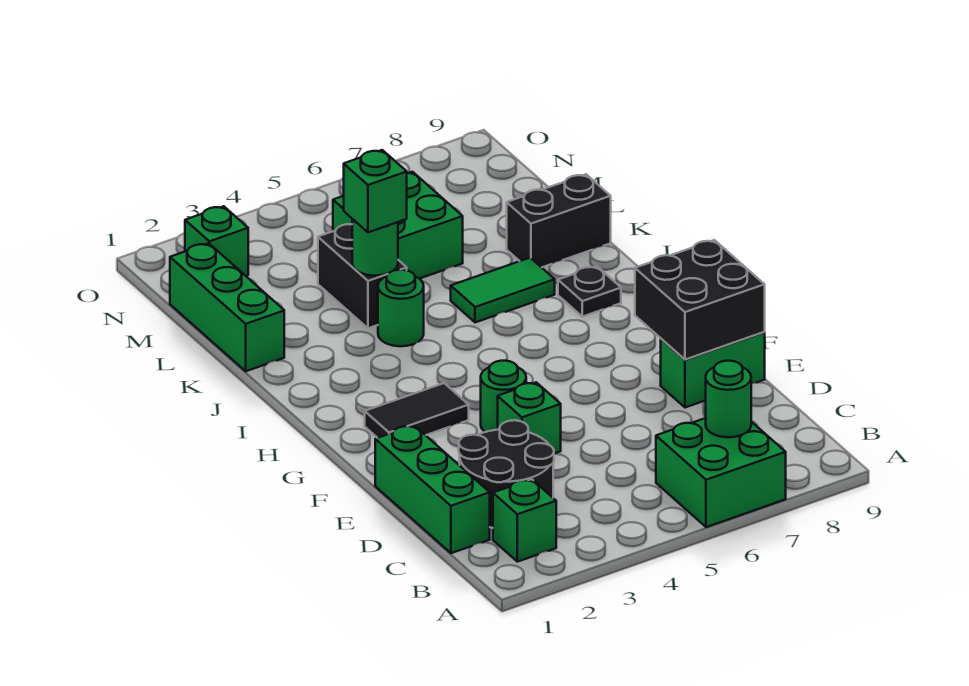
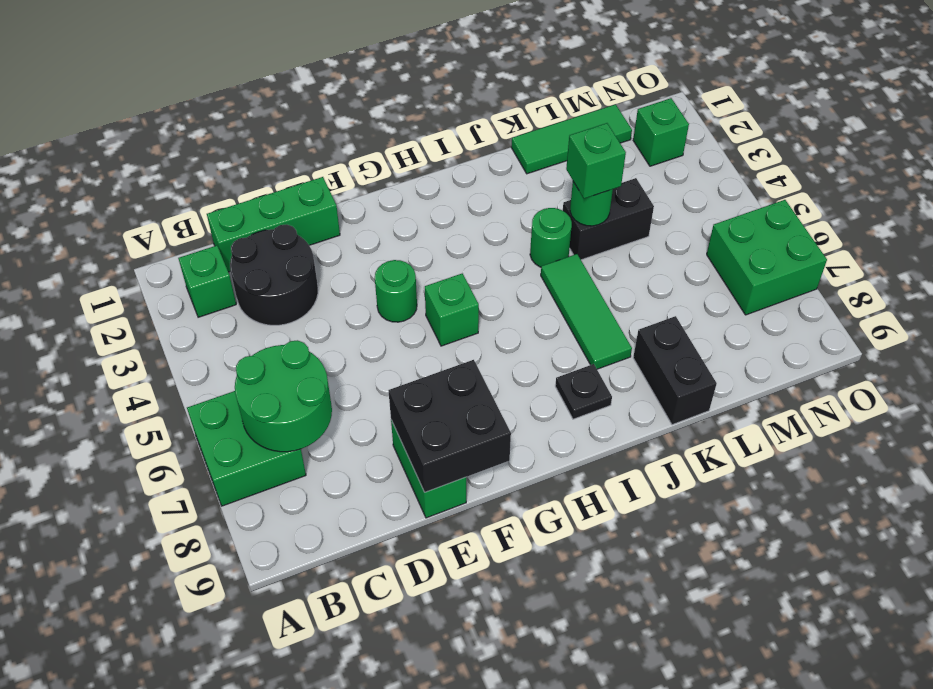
green round brick B7 level 2 -> green round brick B6:C7 level 2
green brick E4 level 1 -> green brick G5 level 1
black tile G2:G3 level 1 -> none
green tile J6:J7 level 1 -> green tile J5:J7 level 1
green brick K1:M1 level 1 -> green tile K1:M1 level 1
green brick L5:M6 level 1 -> green brick N6:O7 level 1

